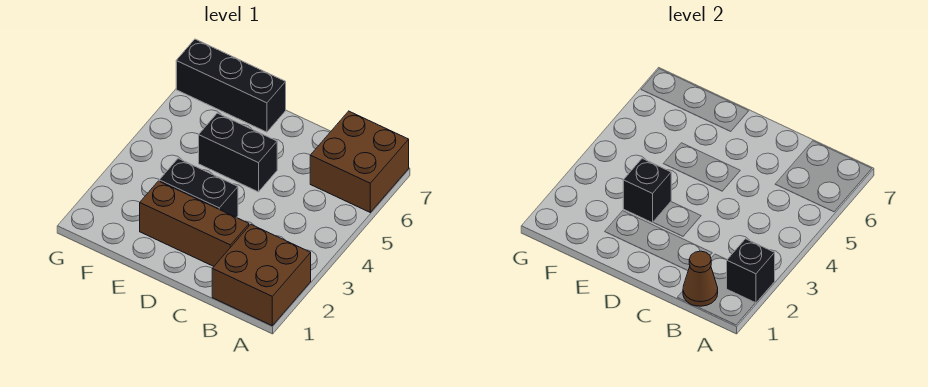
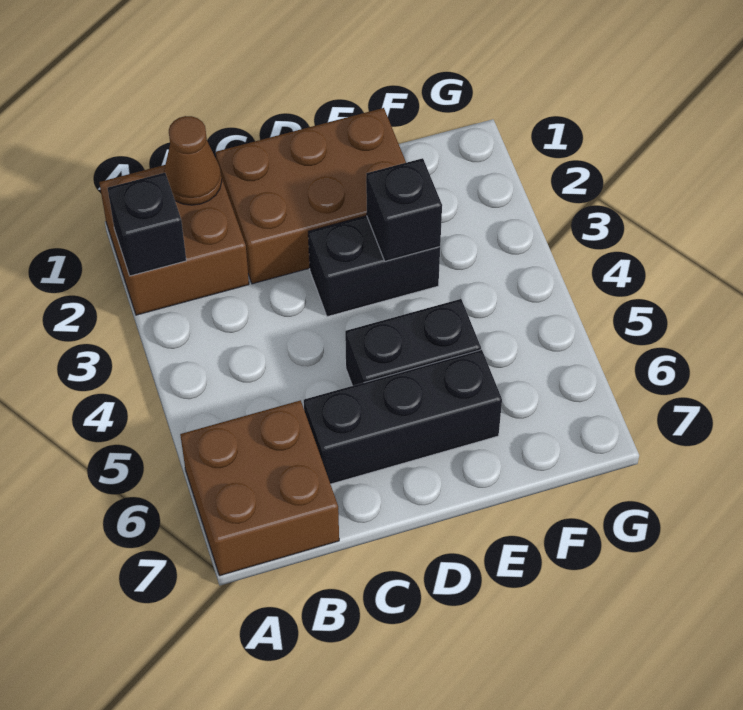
brown brick C2:E2 level 1 -> brown brick C1:E2 level 1
black brick E7:G7 level 1 -> black brick C6:E6 level 1

